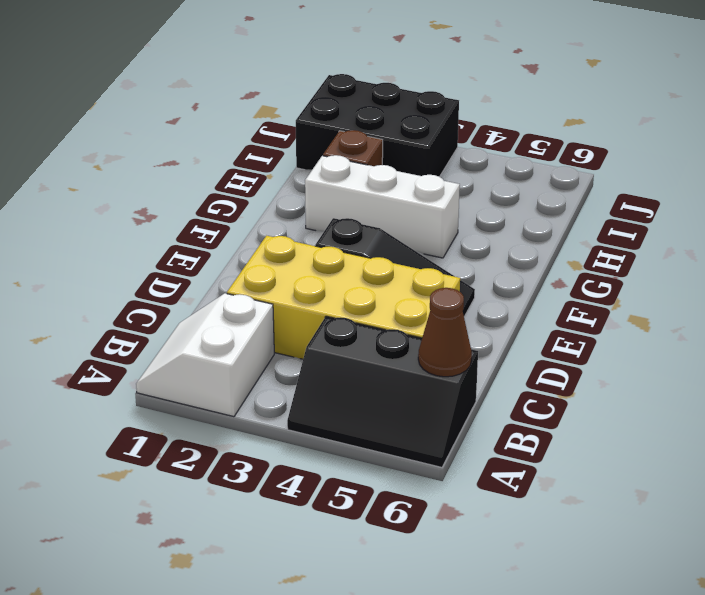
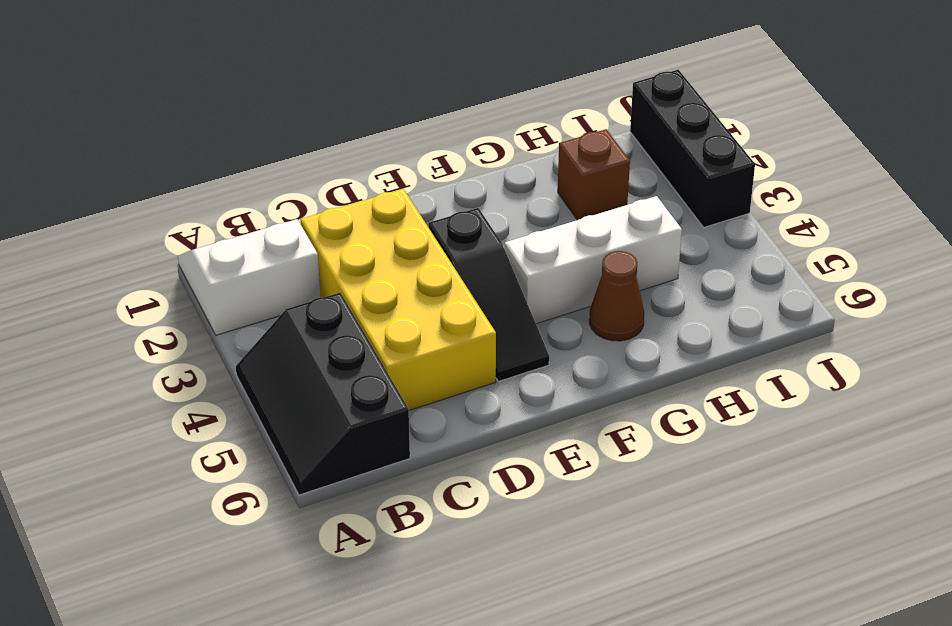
brown cone B6 level 2 -> brown cone G5 level 1
white brick G2:G4 level 1 -> white brick F4:H4 level 1
black brick I1:J3 level 1 -> black brick J1:J3 level 1

